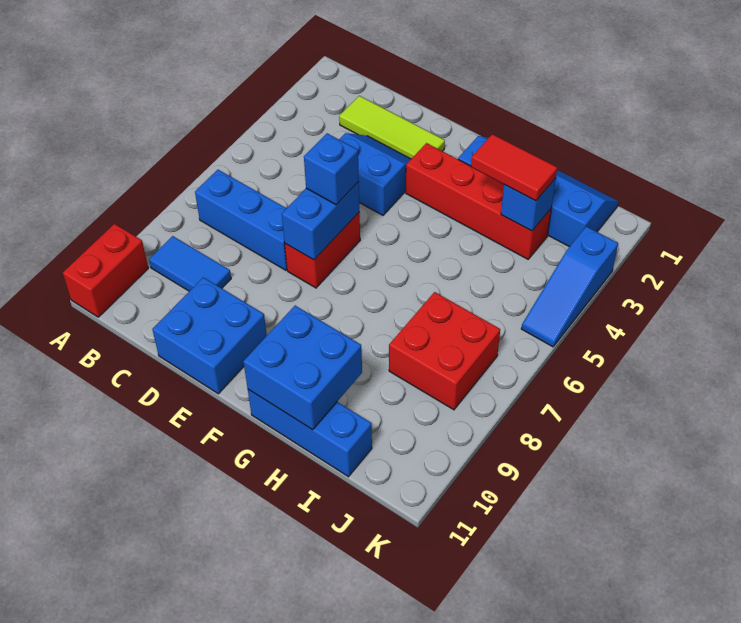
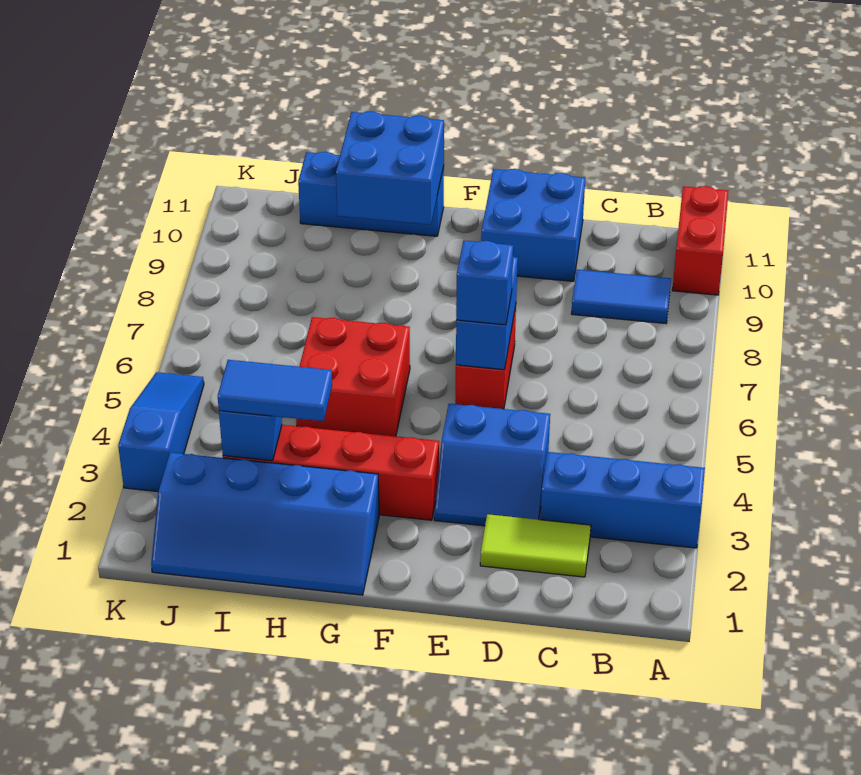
blue brick B7:D7 level 1 -> blue brick A3:C3 level 1
lime tile C2:E2 level 1 -> lime tile C2:D2 level 1
red tile H3:I3 level 3 -> blue tile H3:I3 level 3
red brick I7:J8 level 1 -> red brick G5:H6 level 1

